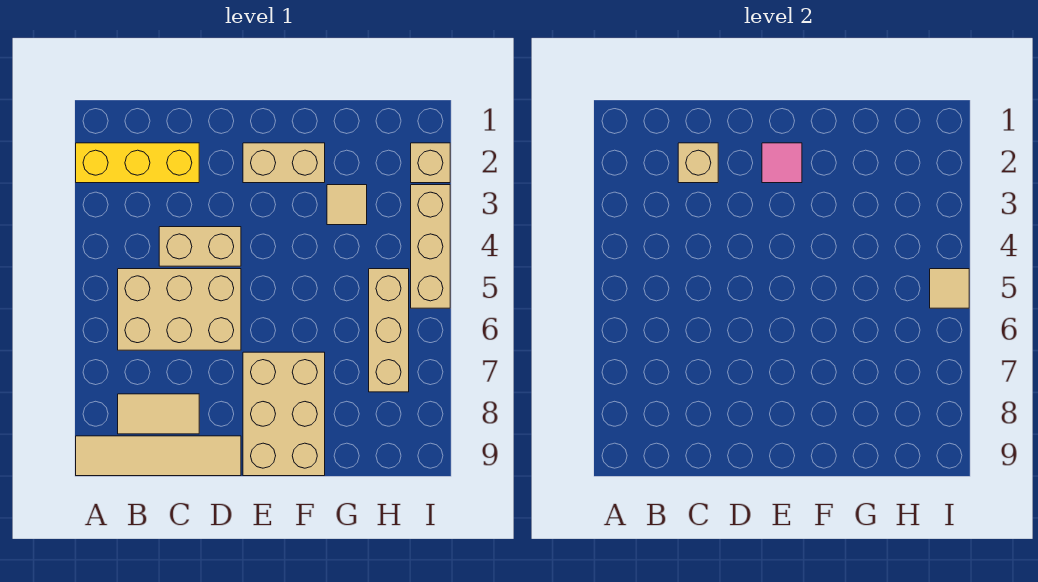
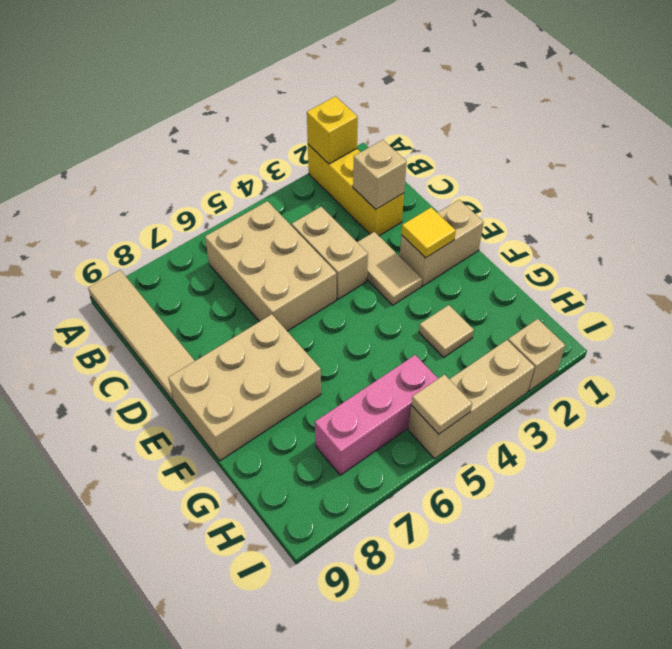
none -> yellow brick A2 level 2
tan tile B8:C8 level 1 -> tan tile D3:E3 level 1
tan brick E2:F2 level 1 -> tan brick E1:E2 level 1
pink tile E2 level 2 -> yellow tile E2 level 2
tan brick H5:H7 level 1 -> pink brick H5:H7 level 1

